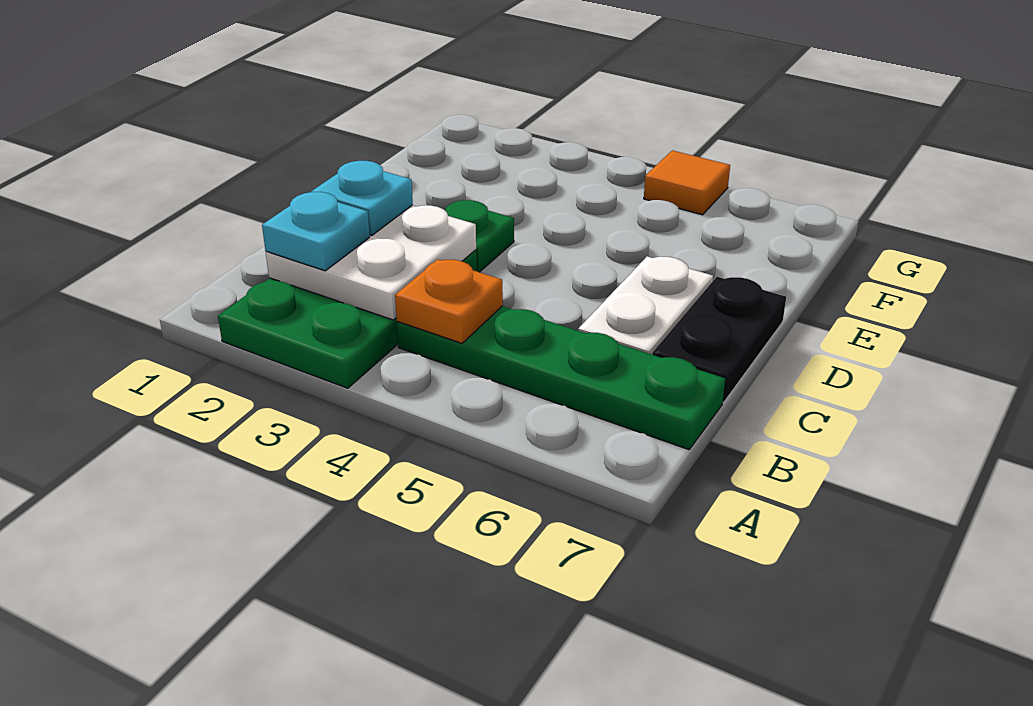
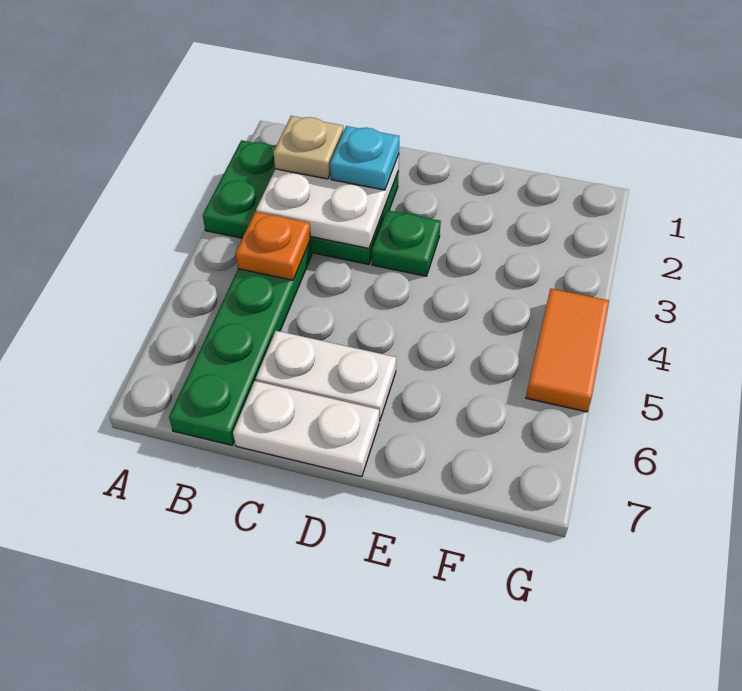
cyan plate B2 level 3 -> tan plate B2 level 3
black plate C7:D7 level 1 -> white plate C7:D7 level 1
orange tile G5 level 1 -> orange tile G4:G5 level 1

